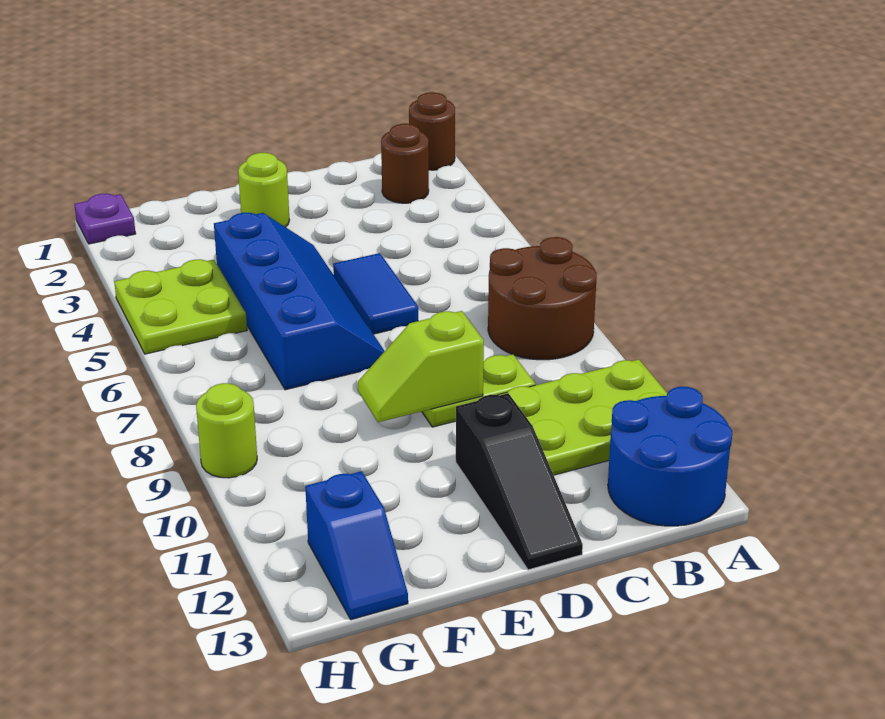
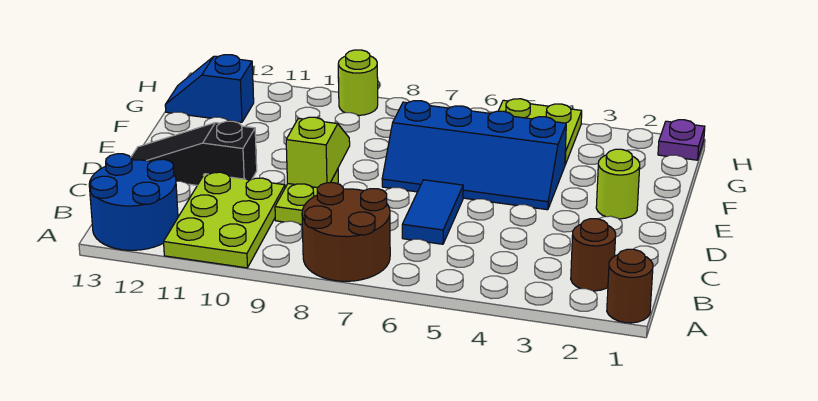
blue tile D5:D6 level 1 -> blue tile C6:D6 level 1

